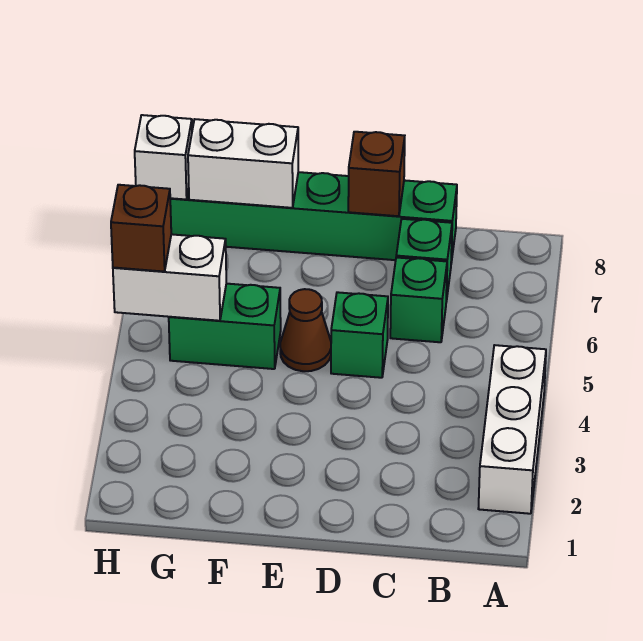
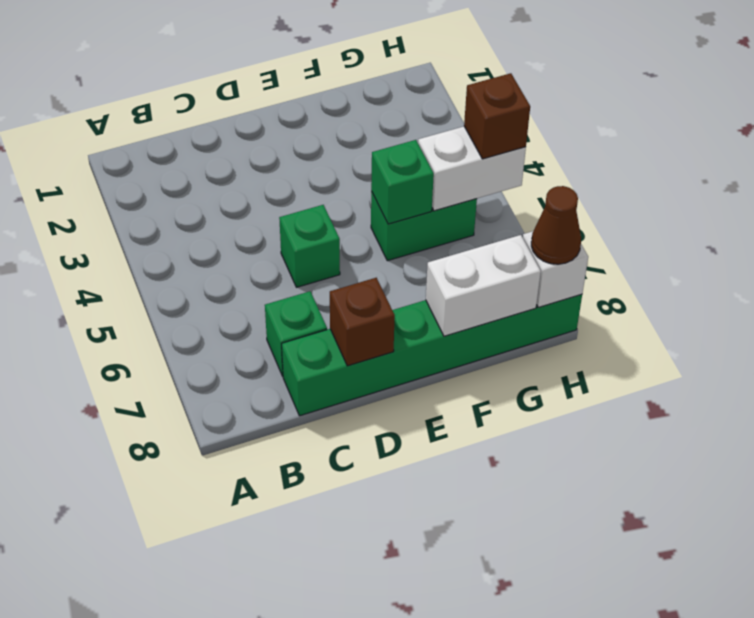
white brick A2:A4 level 1 -> none
green brick C6 level 1 -> green brick F5 level 2
brown cone E5 level 1 -> brown cone H8 level 3

